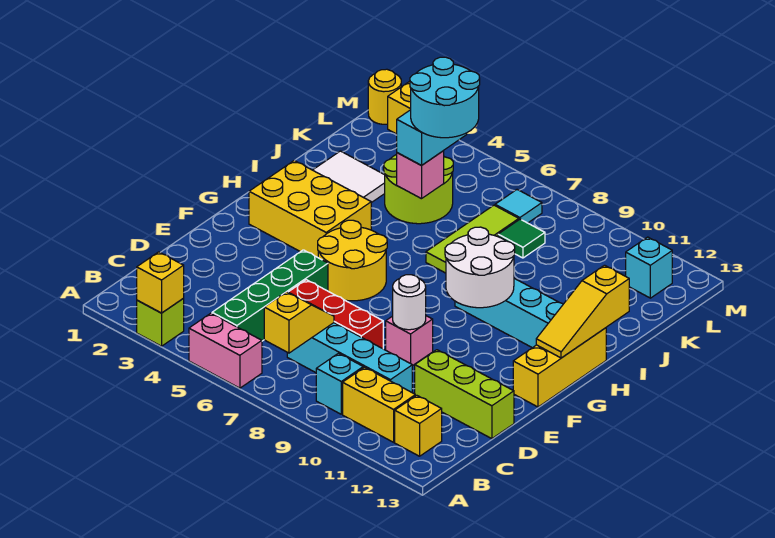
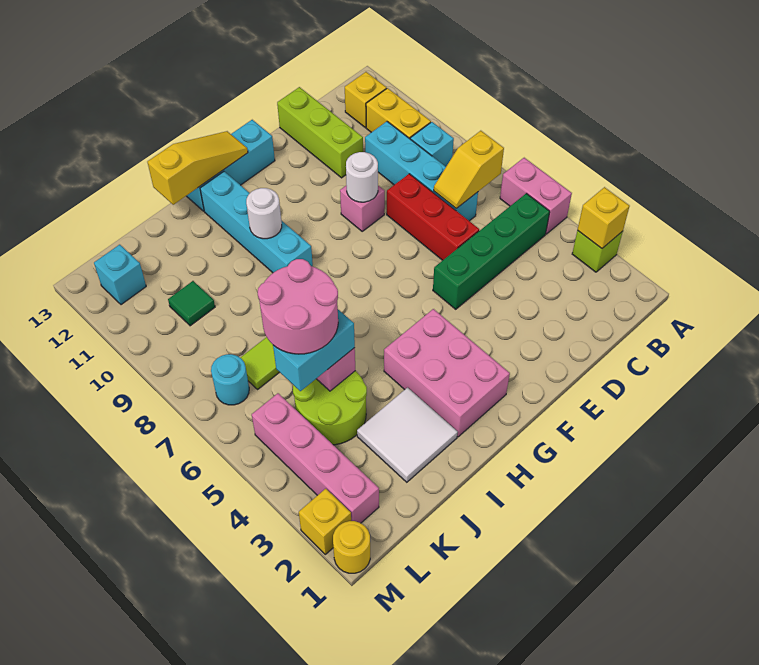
yellow round brick F5:G6 level 1 -> none
yellow brick F13:H13 level 1 -> cyan brick F13:H13 level 1
yellow brick G2:H4 level 1 -> pink brick G2:H4 level 1
white round brick G9:H10 level 2 -> white round brick H10 level 2
cyan round brick J5:K6 level 4 -> pink round brick J5:K6 level 4
green tile K8 level 1 -> green tile K10 level 1
none -> pink brick L2:L5 level 1
cyan tile L7 level 1 -> cyan round brick L7 level 1

